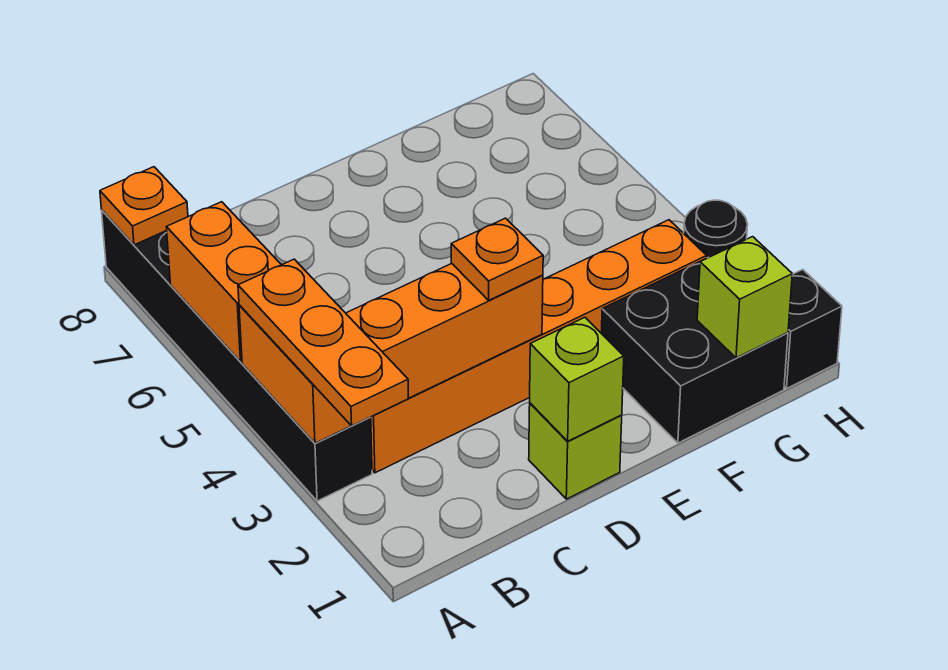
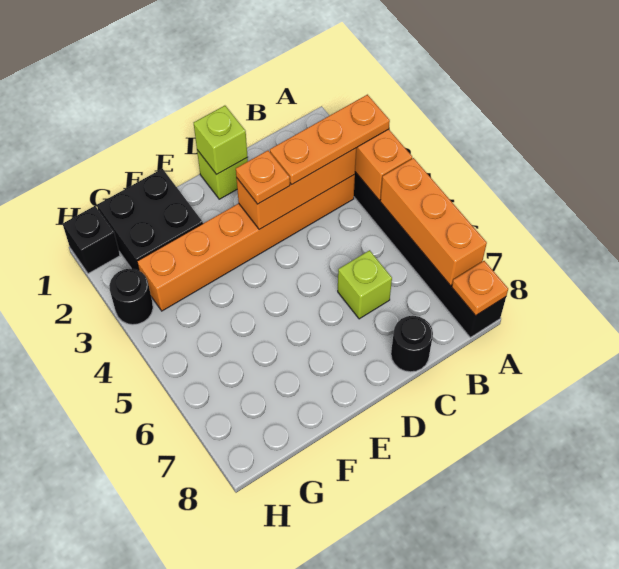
orange plate A2:A4 level 3 -> orange plate A3:C3 level 3
orange brick A5:A6 level 2 -> orange brick A5:A7 level 2
none -> black round brick C8 level 1
lime brick G1 level 2 -> lime brick C6 level 1

